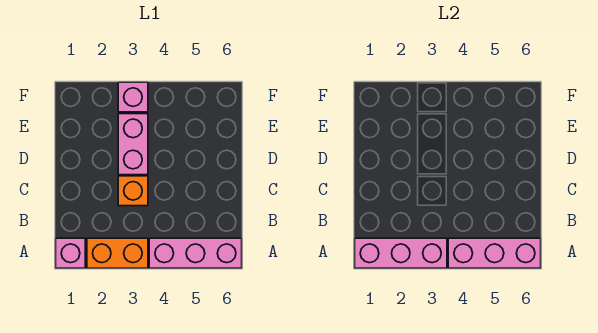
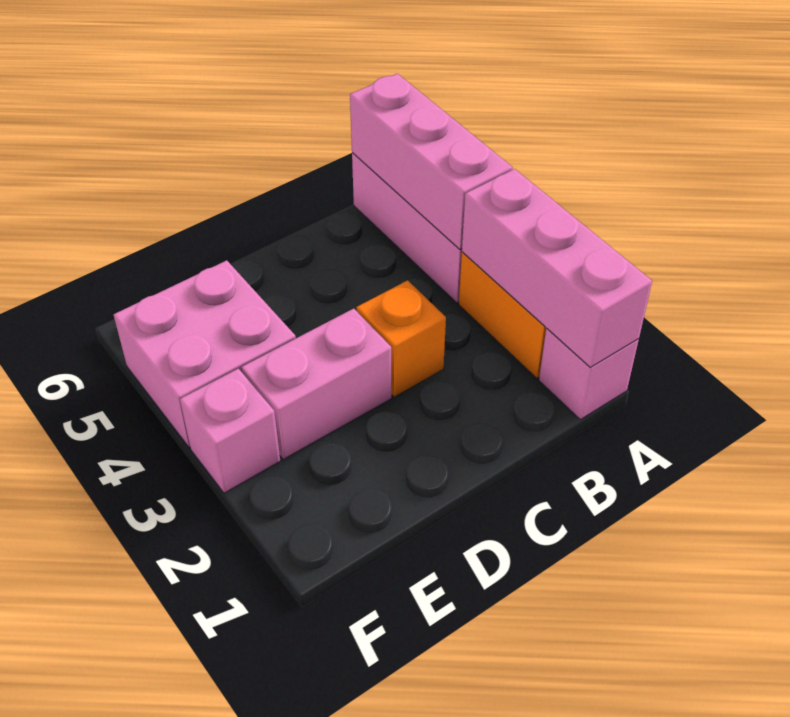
none -> pink brick E4:F5 level 1

